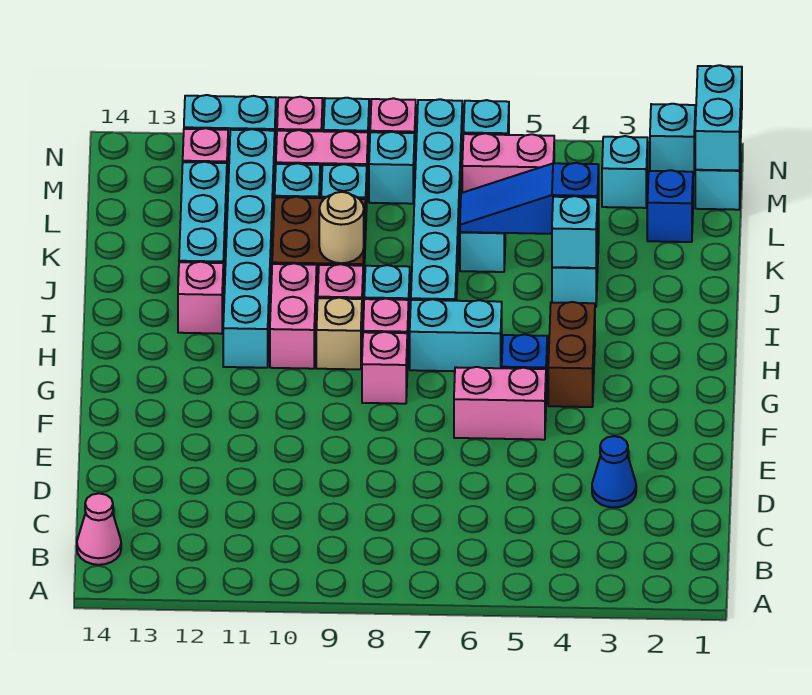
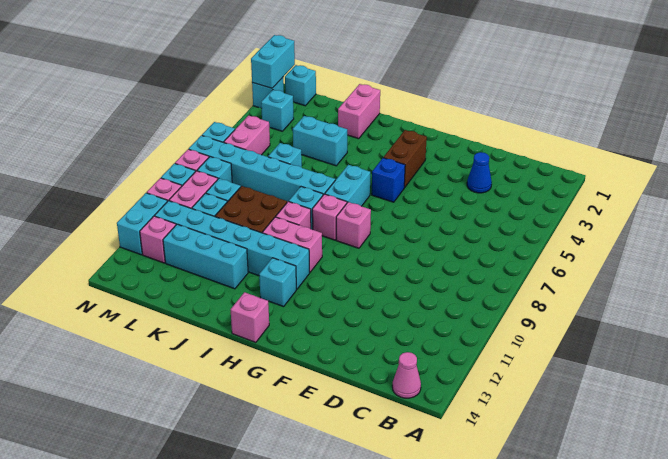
pink brick F5:F6 level 1 -> pink brick J1:J2 level 1
brown brick G4:H4 level 1 -> brown brick G3:G4 level 1
tan brick H9 level 1 -> none
pink brick I12 level 1 -> pink brick H14 level 1
cyan brick J4 level 2 -> cyan brick H12 level 1
tan round brick J9 level 2 -> none
blue slope K4:K6 level 2 top 4 -> none
blue brick L2 level 1 -> none
cyan brick M1:N1 level 2 -> cyan brick N1:N2 level 2

